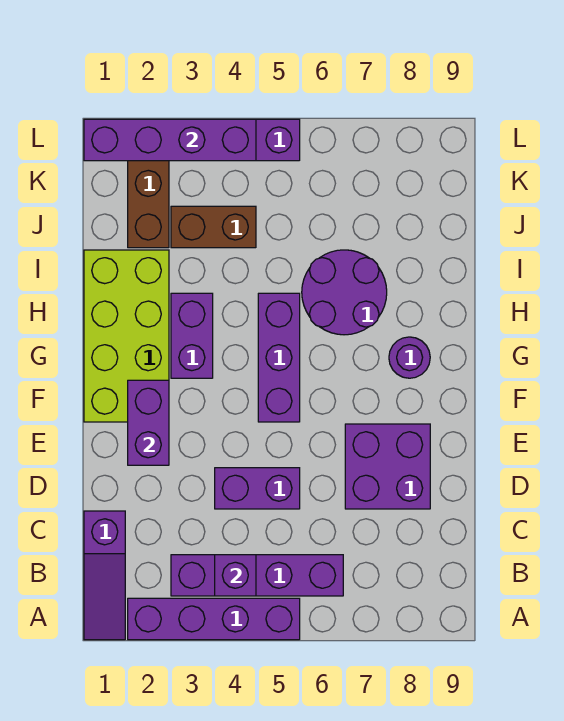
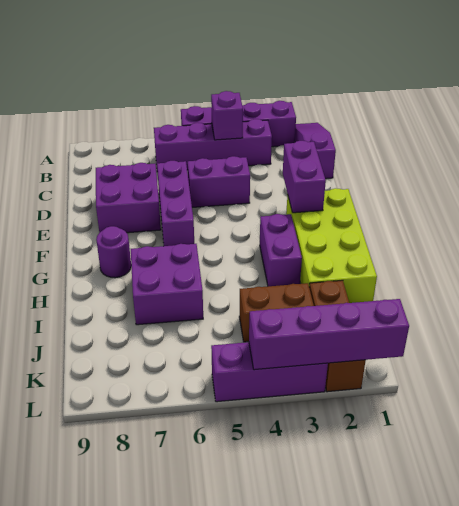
purple brick F5:H5 level 1 -> purple brick D6:F6 level 1
purple round brick H6:I7 level 1 -> purple brick H6:I7 level 1

